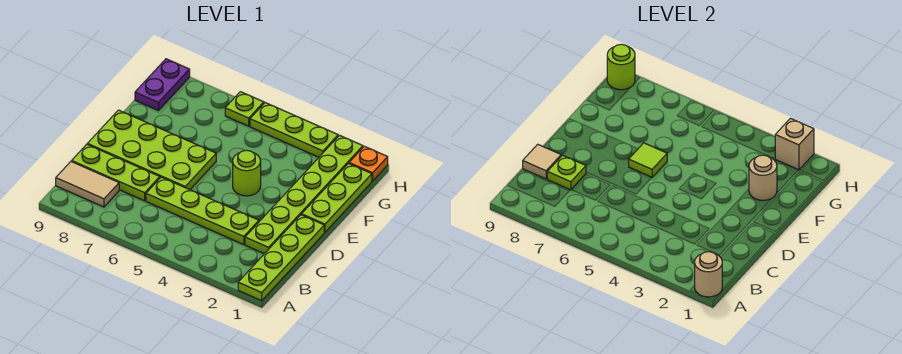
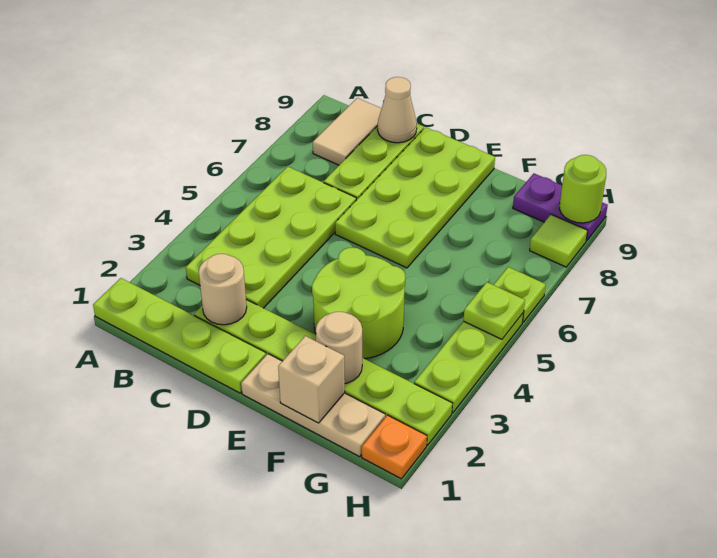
tan round brick A1 level 2 -> tan round brick C2 level 2
lime plate C3:C6 level 1 -> lime plate B3:C6 level 1
lime plate C8 level 2 -> lime plate H5 level 2
tan tile C9 level 2 -> tan cone C9 level 2
lime plate E1:G1 level 1 -> tan plate E1:G1 level 1
lime round brick E4 level 1 -> lime round brick E3:F4 level 1
lime tile E6 level 2 -> lime tile H8 level 1
tan brick H2 level 2 -> tan brick F1 level 2

